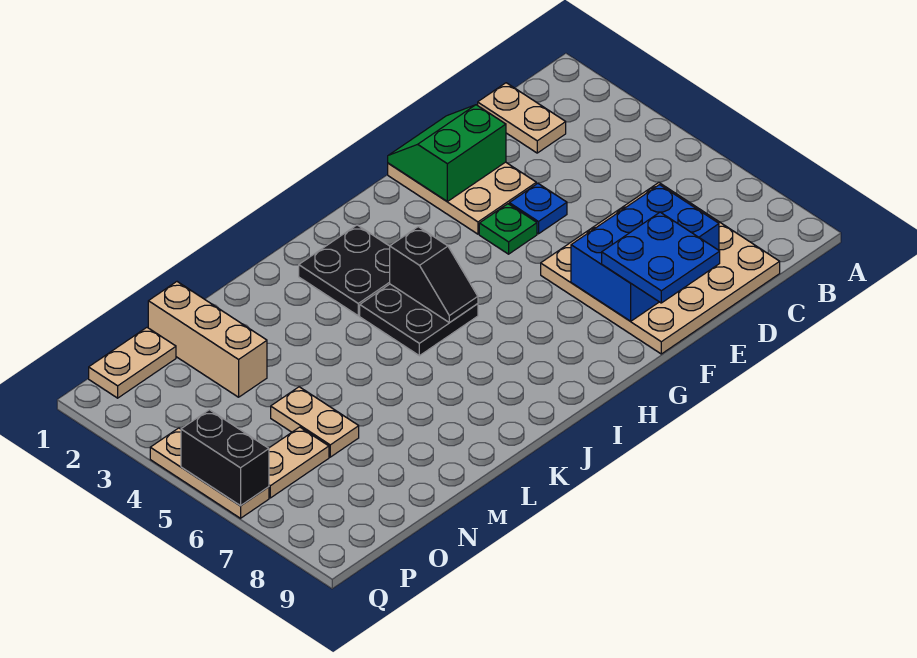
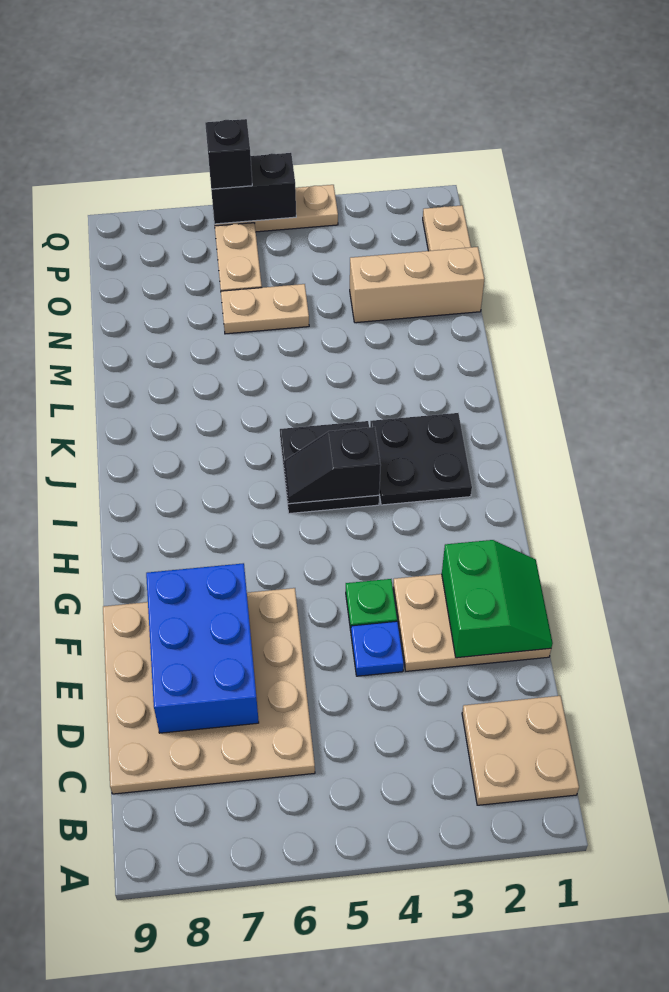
tan plate C1:C2 level 1 -> tan plate B1:C2 level 1
blue plate E8:F9 level 3 -> none
none -> black brick Q6 level 3

